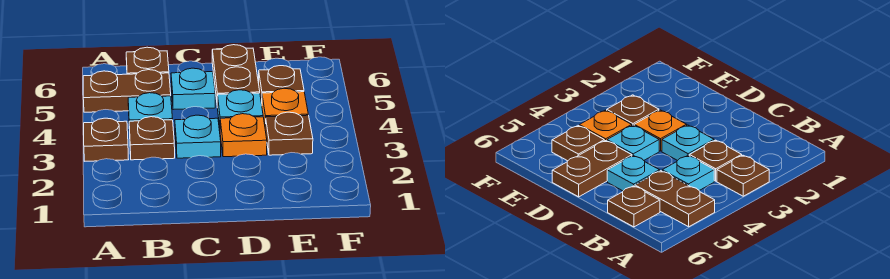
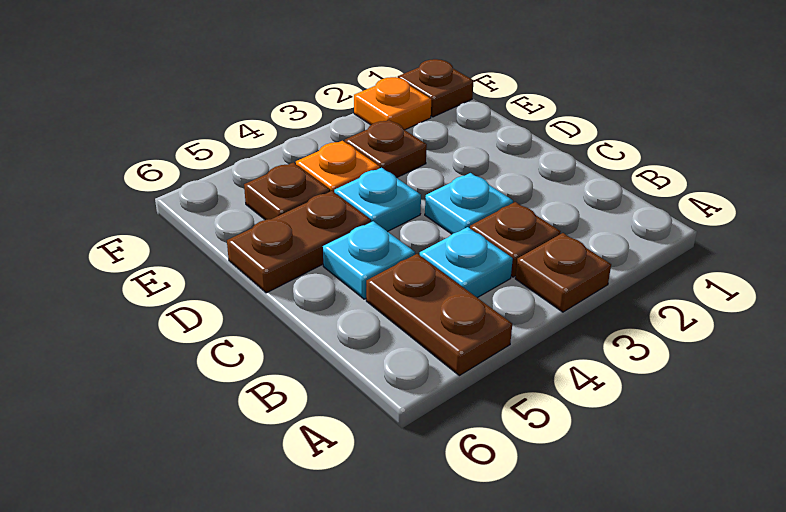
brown plate B6 level 1 -> brown plate F1 level 1
orange plate D3 level 1 -> orange plate F2 level 1

